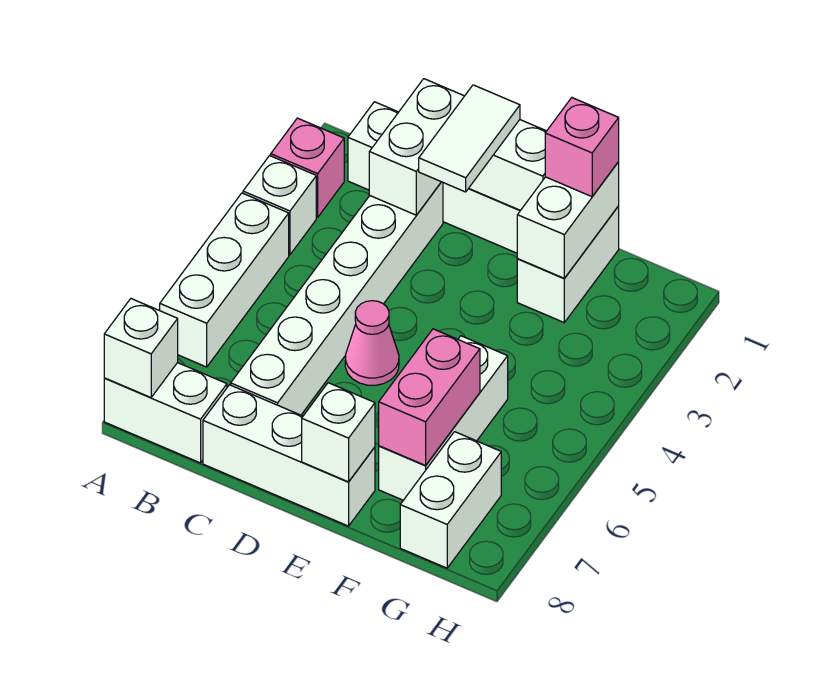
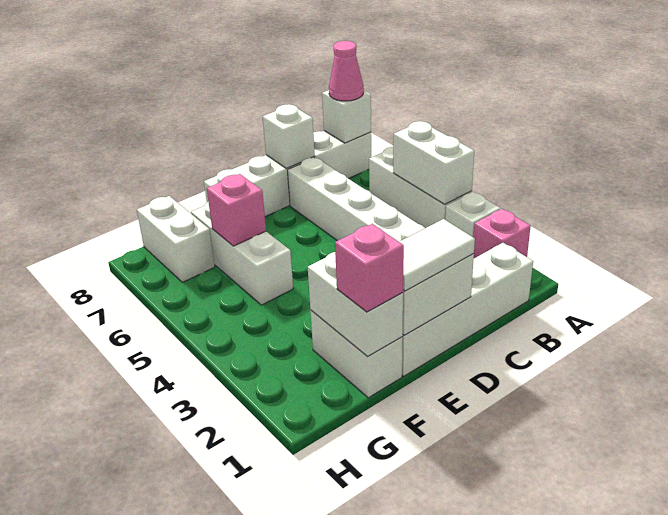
white brick C1:C2 level 2 -> white brick A4:A5 level 2
white tile D1:D2 level 3 -> white tile D1:E1 level 3
pink cone D5 level 1 -> pink cone A8 level 3
white brick E8 level 2 -> white brick C8 level 2
pink brick F6:F7 level 2 -> pink brick F6 level 2

